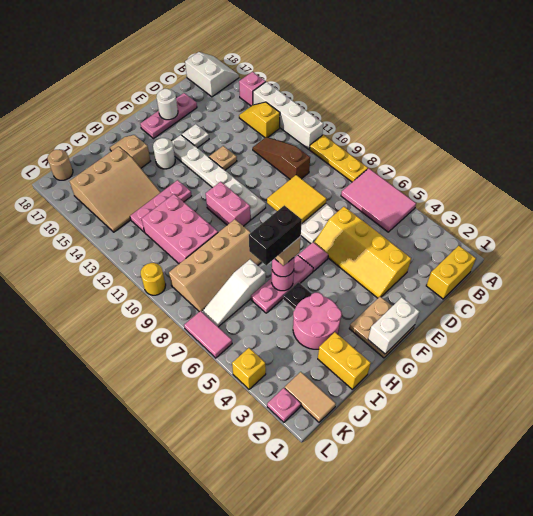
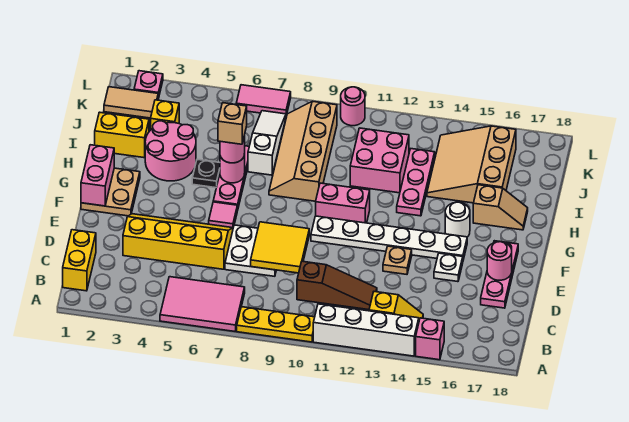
white slope A17:B18 level 1 top B -> none
white round brick E17 level 2 -> pink round brick E17 level 2
white brick F1:G1 level 2 -> pink brick F1:G1 level 2
black brick H6:I6 level 5 -> none
pink brick I10:J12 level 1 -> pink brick I11:J12 level 1
tan round brick K18 level 1 -> none
yellow brick L4 level 1 -> yellow brick J3 level 1
yellow round brick L10 level 1 -> pink round brick L10 level 1

